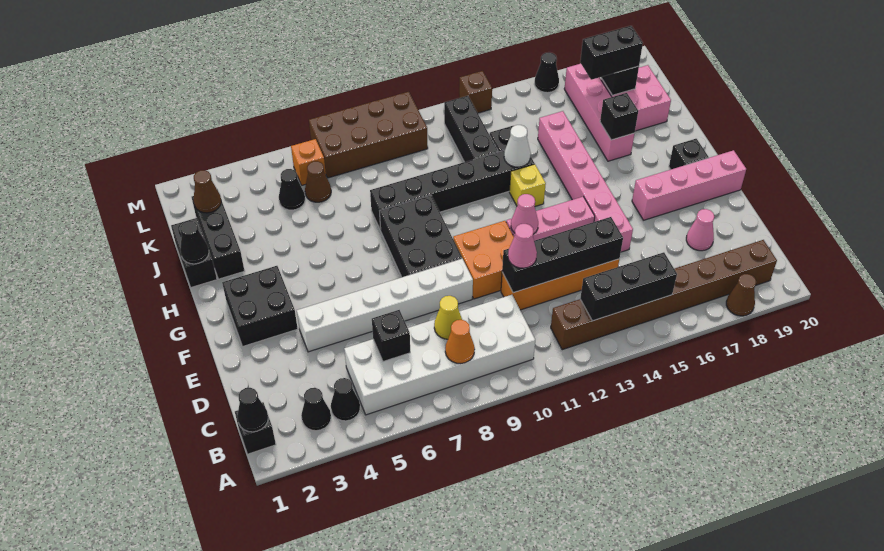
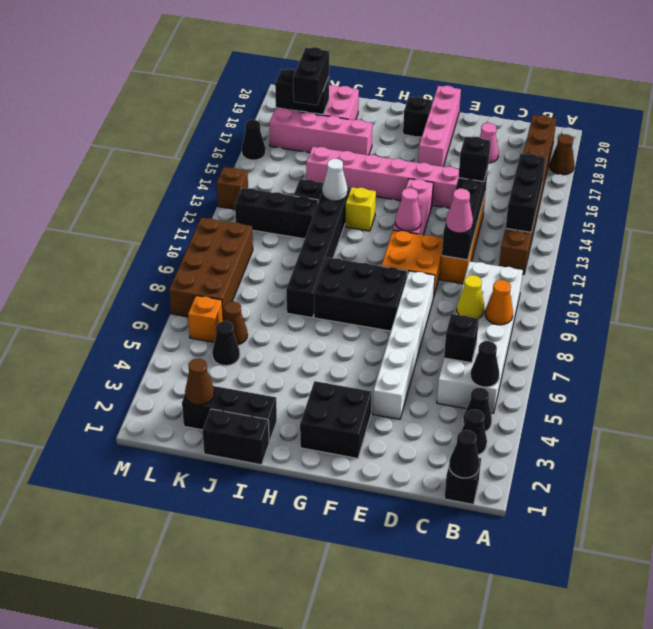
black cone I1 level 2 -> black cone B5 level 2
black brick I17 level 2 -> black brick D14 level 3

